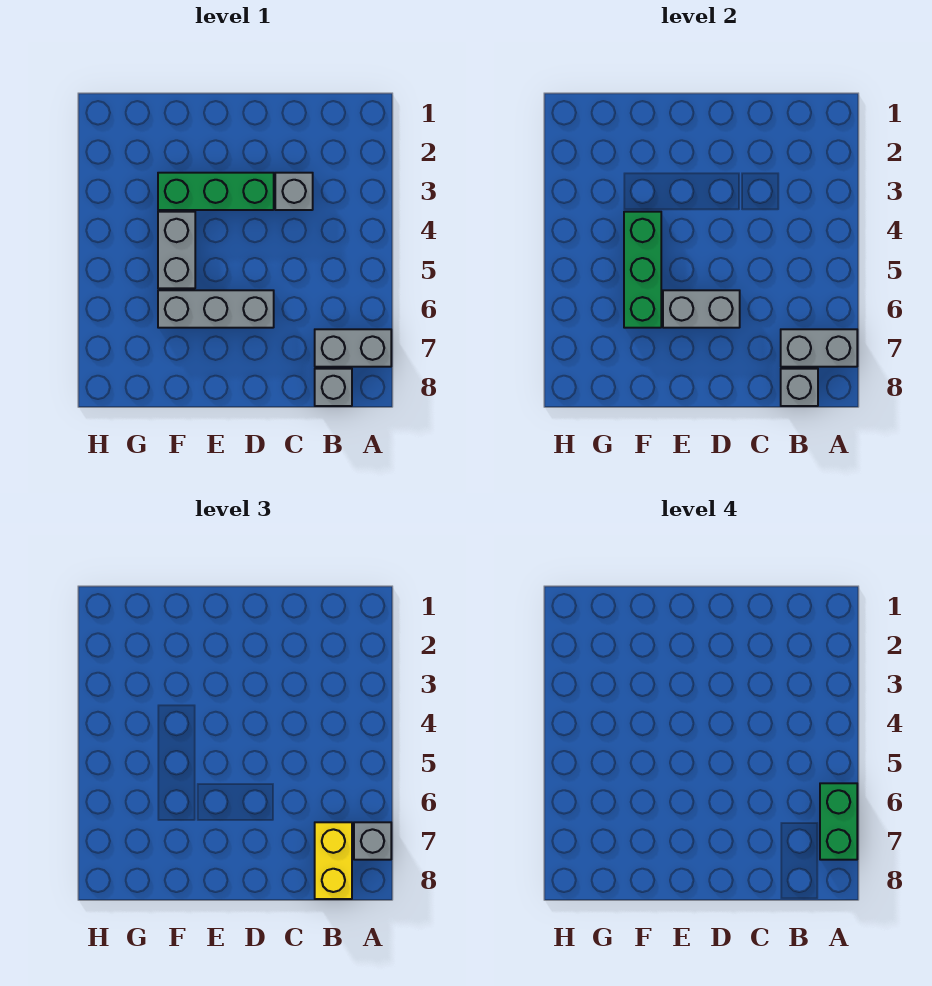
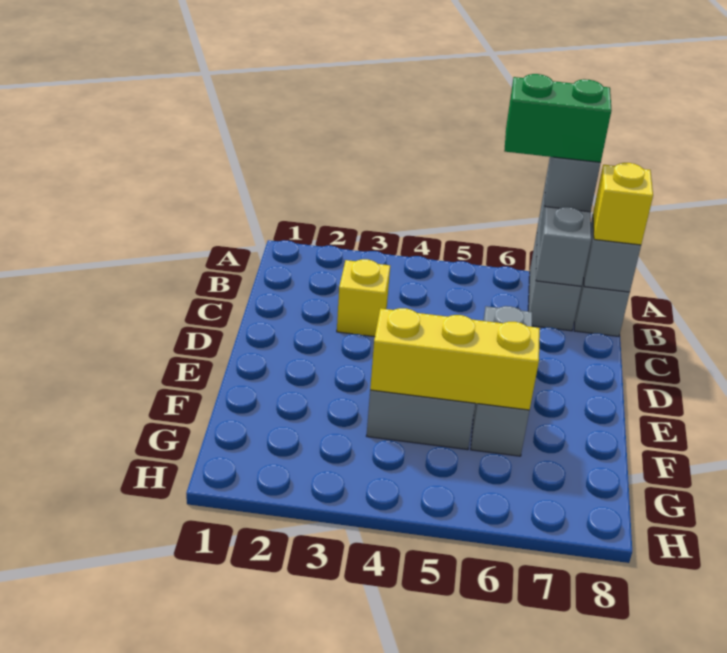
yellow brick B7:B8 level 3 -> yellow brick B8 level 3
grey brick C3 level 1 -> yellow brick C3 level 1
green brick D3:F3 level 1 -> none
grey brick D6:E6 level 2 -> none
green brick F4:F6 level 2 -> yellow brick F4:F6 level 2

